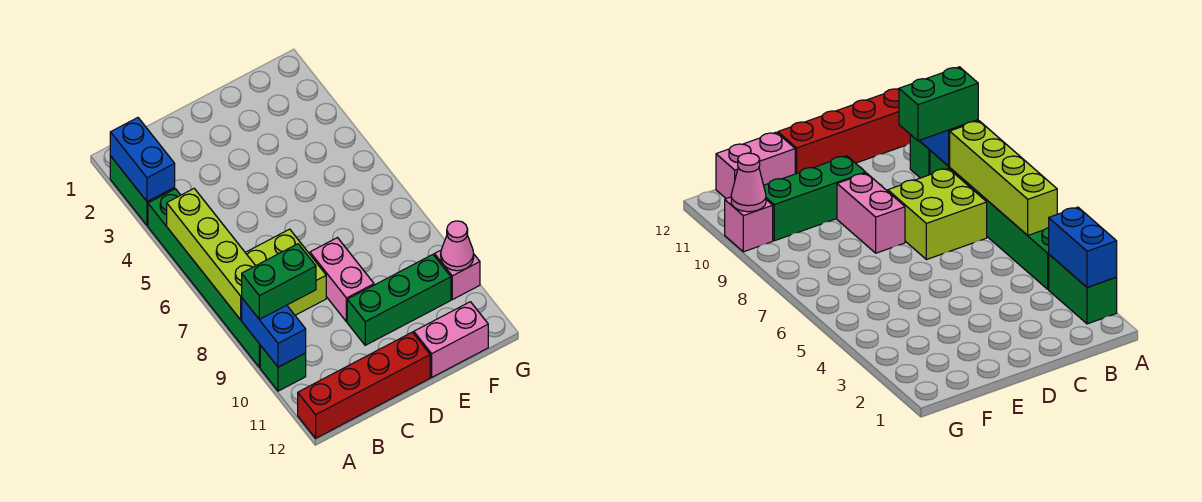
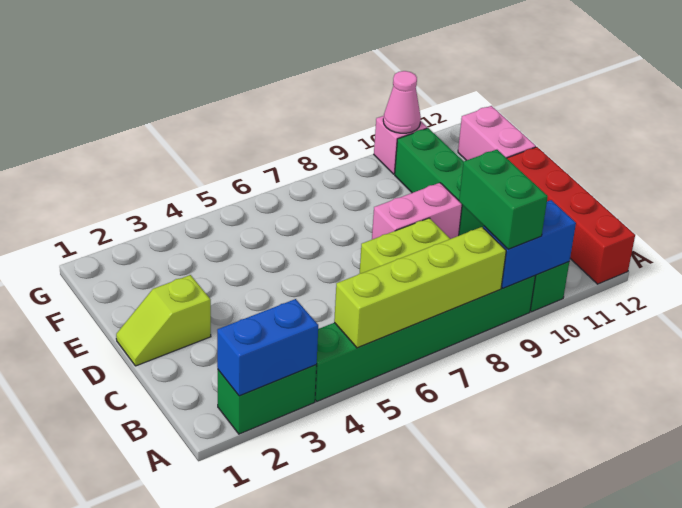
none -> lime slope D1:D2 level 1 top 2

